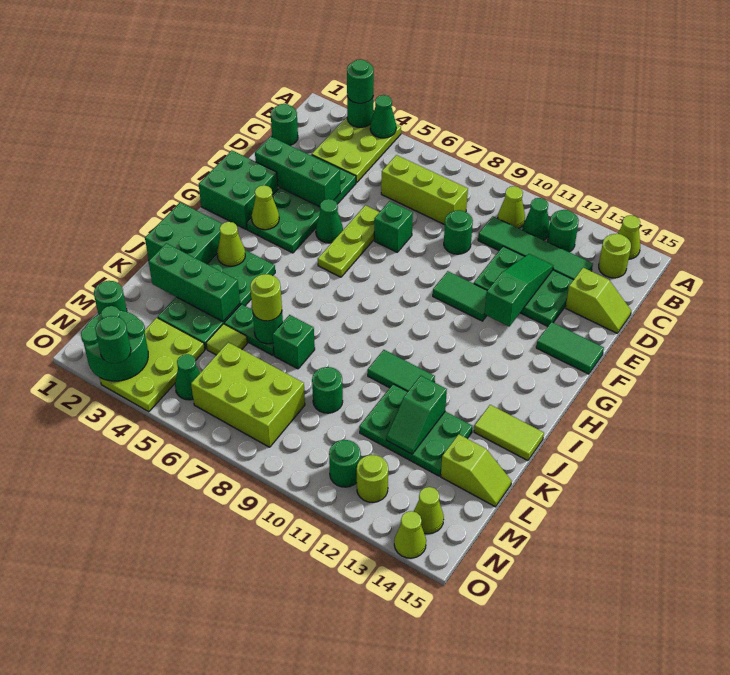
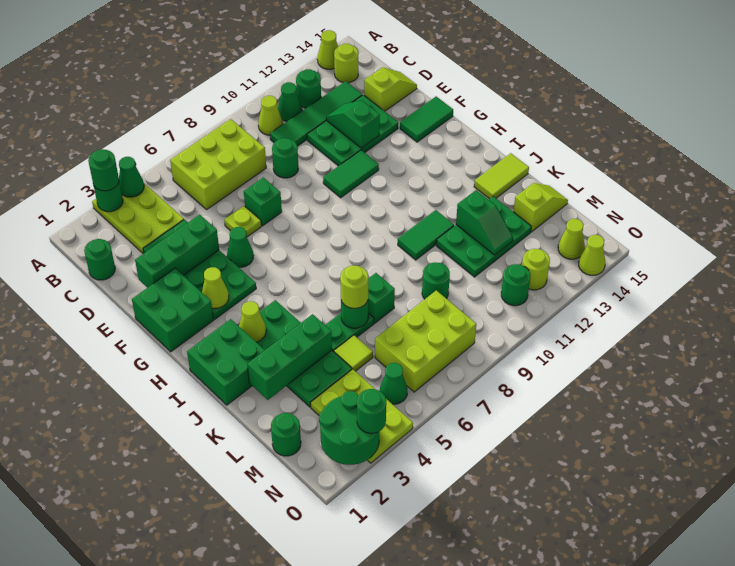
lime brick C6:C8 level 1 -> lime brick B6:C8 level 1
green slope D12:F12 level 2 top F -> green slope D12:E12 level 2 top E
lime plate E6:G6 level 1 -> lime plate E6 level 1

